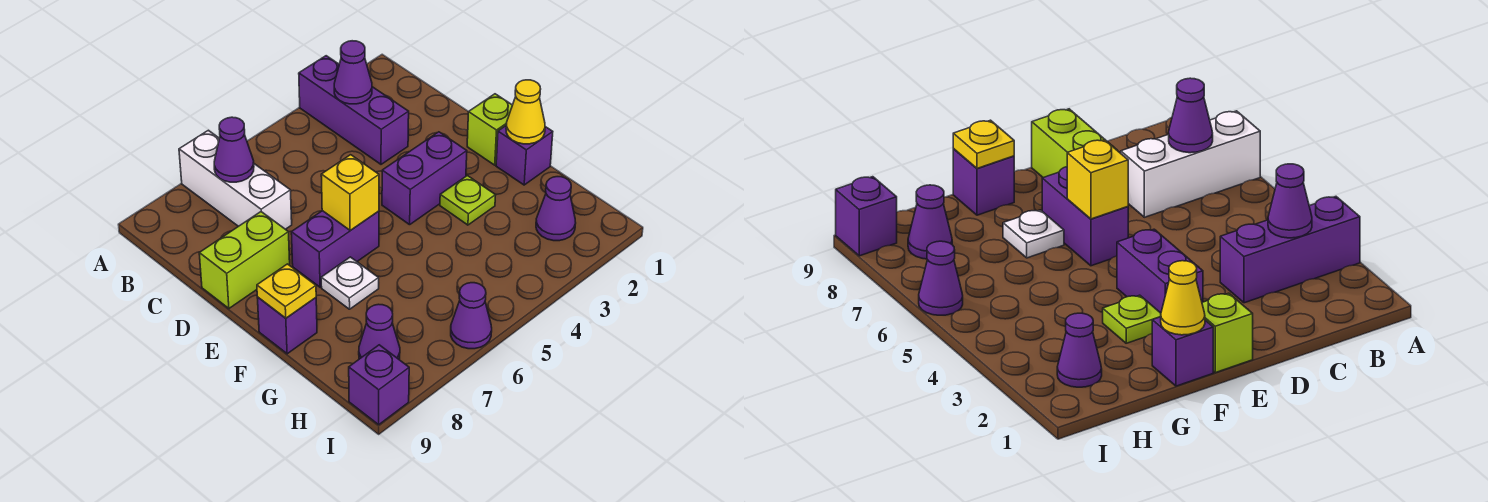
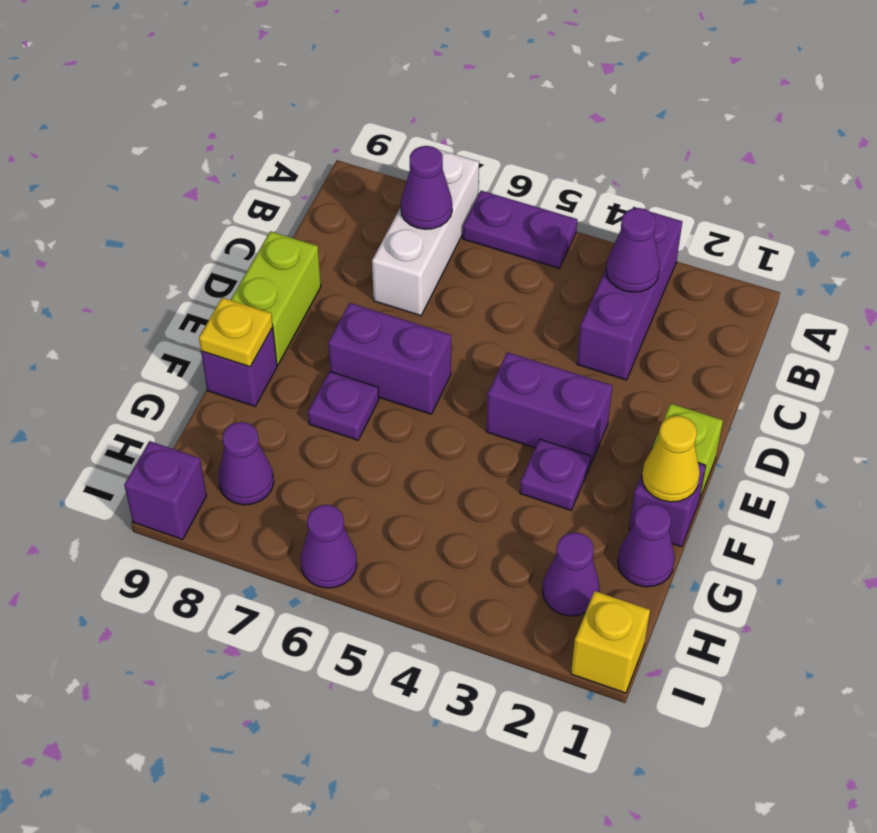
none -> purple plate A5:A6 level 1
lime brick D8:D9 level 1 -> lime brick D9:E9 level 1
yellow brick E6 level 2 -> yellow brick I1 level 1
lime plate F3 level 1 -> purple plate F3 level 1
white plate F7 level 1 -> purple plate F7 level 1
none -> purple cone G1 level 1

